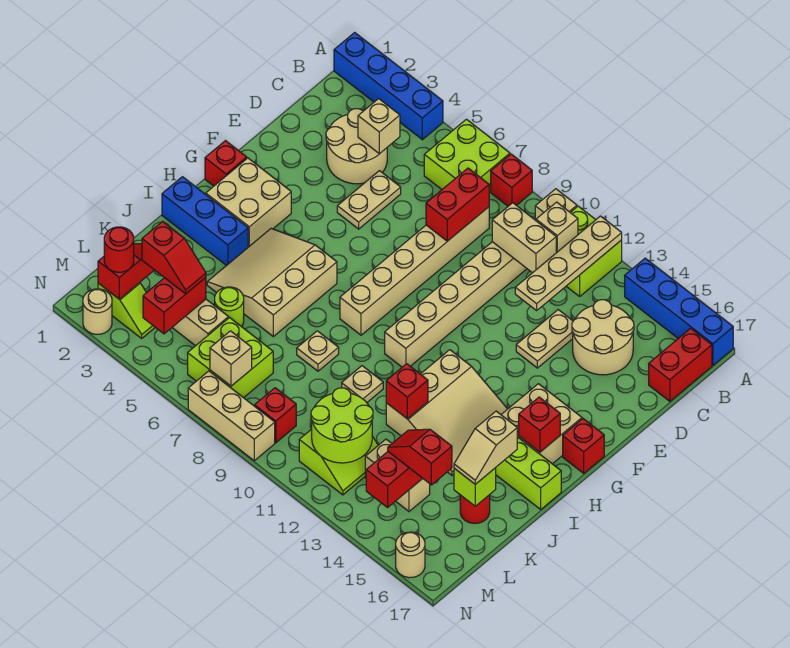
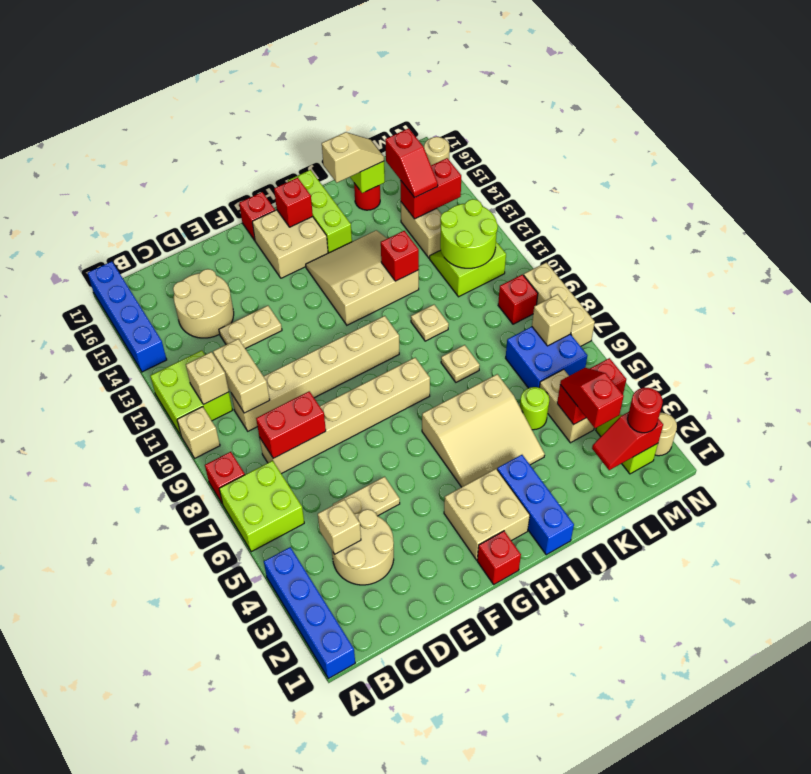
tan plate A12:D12 level 2 -> none
red brick B17:C17 level 1 -> none
lime brick L6:M7 level 1 -> blue brick L6:M7 level 1

